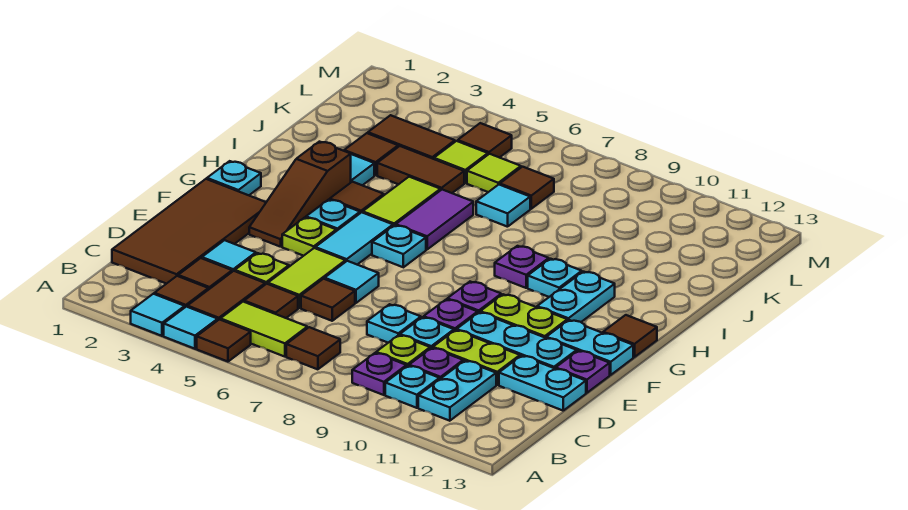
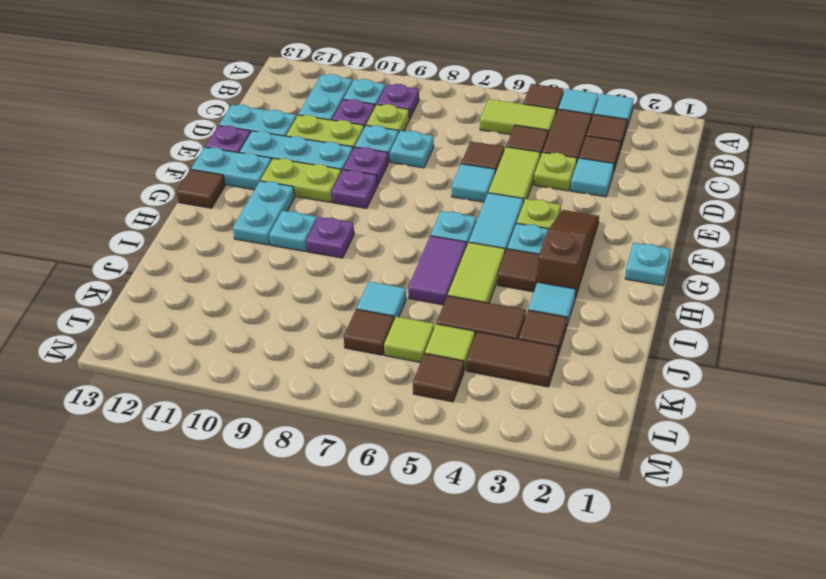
brown tile B7 level 1 -> none
brown tile C1:F2 level 1 -> none

